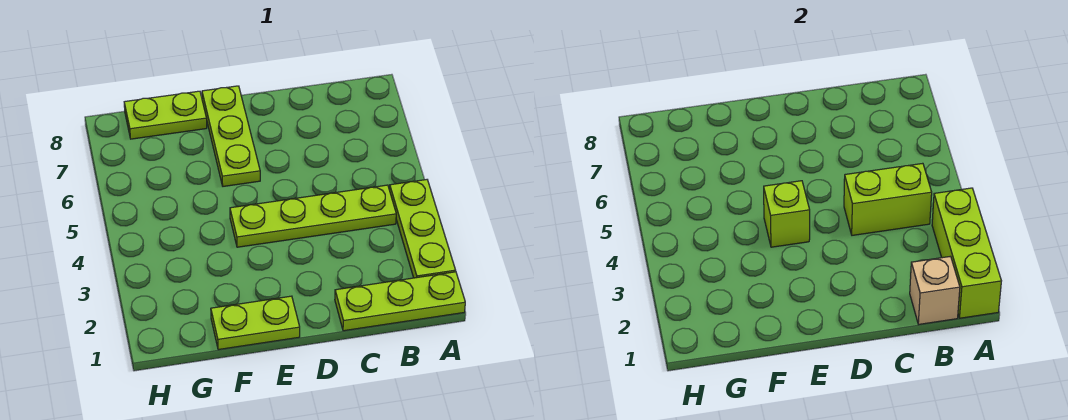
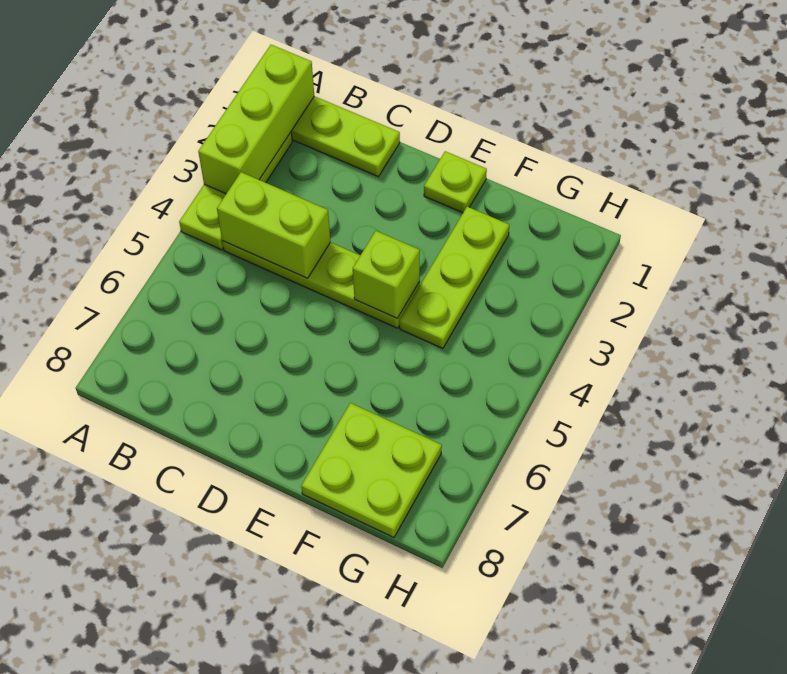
tan brick B1 level 2 -> none
lime plate E1:F1 level 1 -> lime plate E1 level 1
lime plate E6:E8 level 1 -> lime plate F2:F4 level 1
lime plate F8:G8 level 1 -> lime plate F7:G8 level 1

